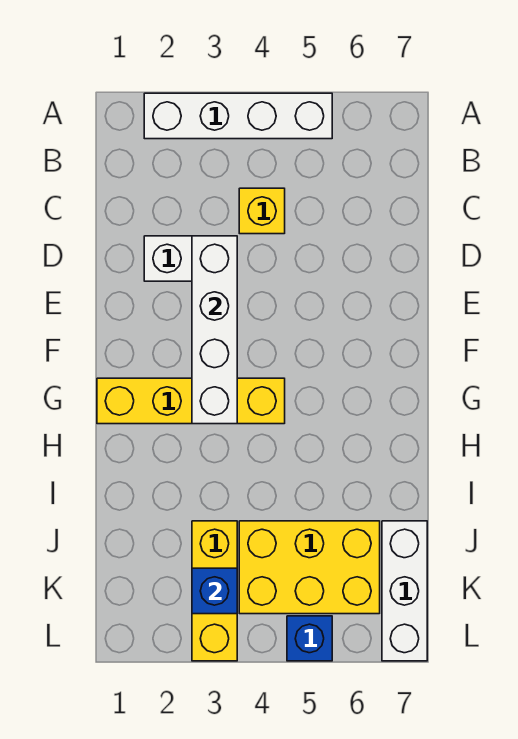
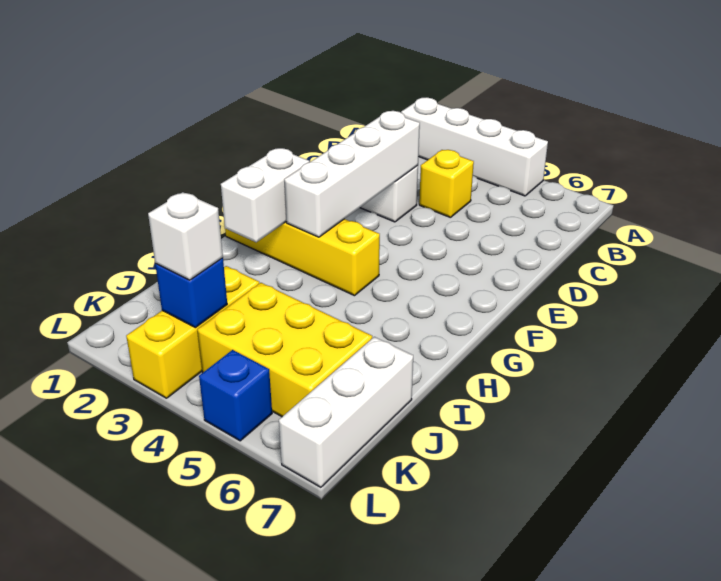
none -> white brick G2:H2 level 2
none -> white brick K3 level 3

